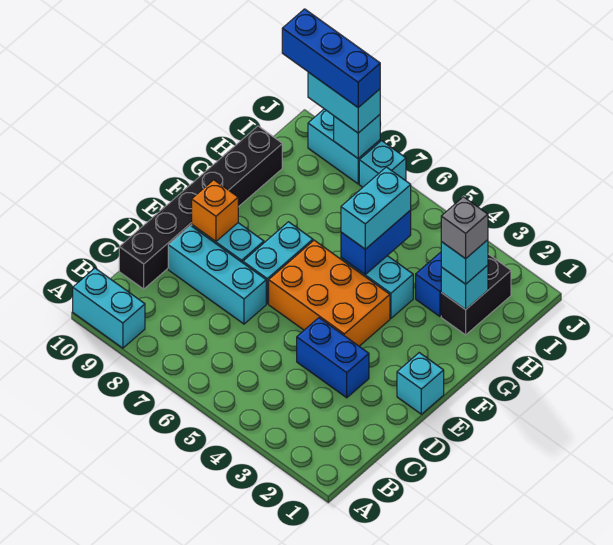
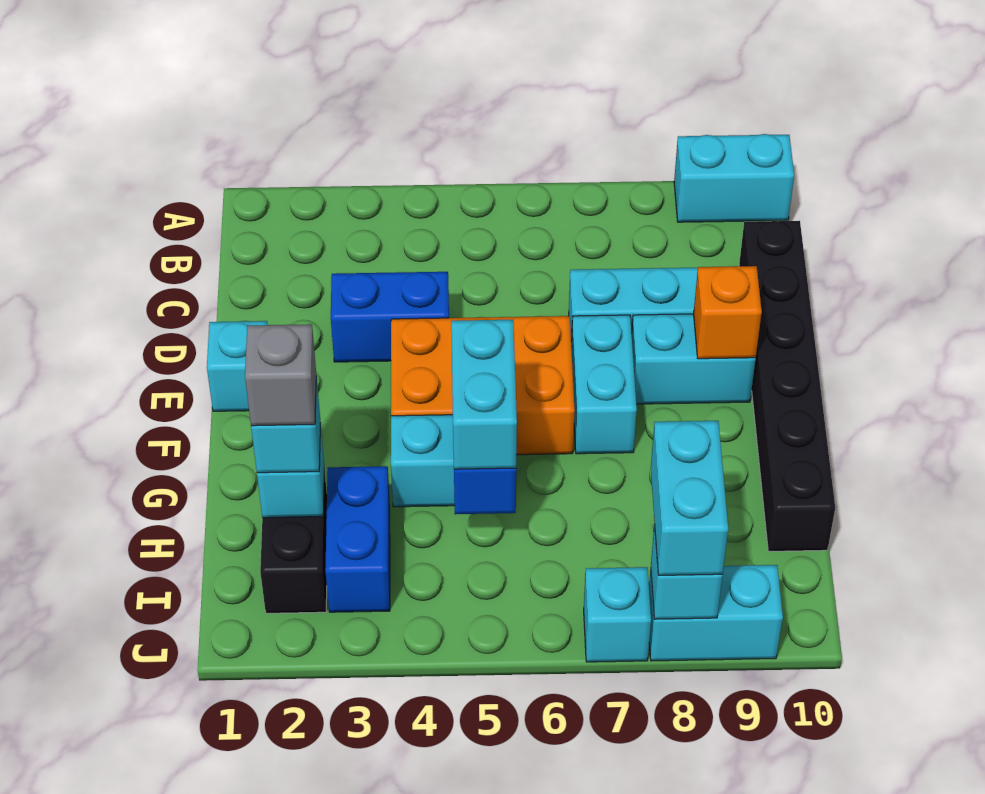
cyan brick J8:J9 level 3 -> cyan brick I8:J8 level 3
blue brick J8:J10 level 4 -> none

